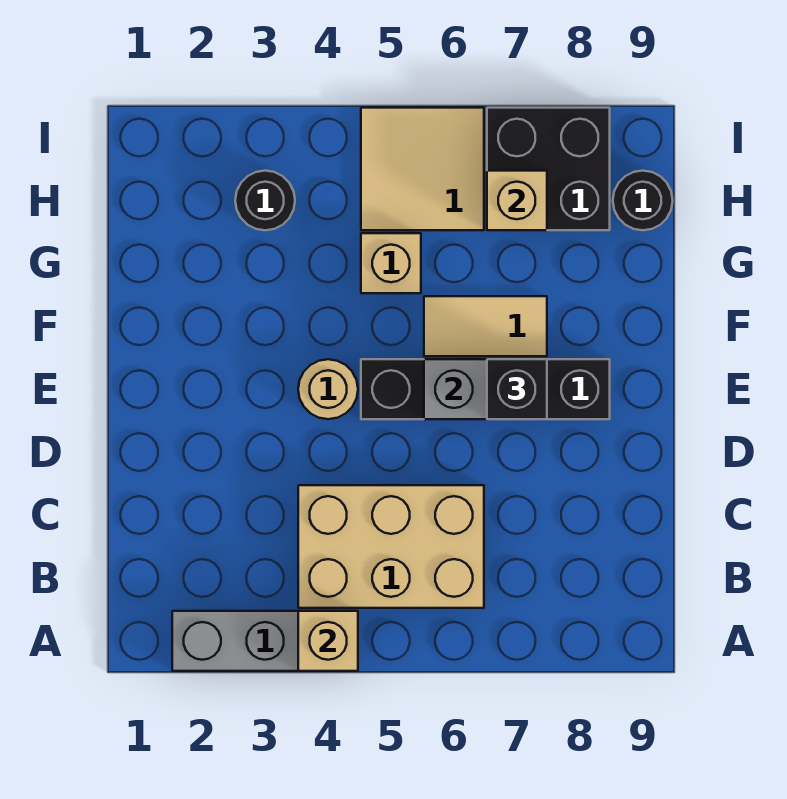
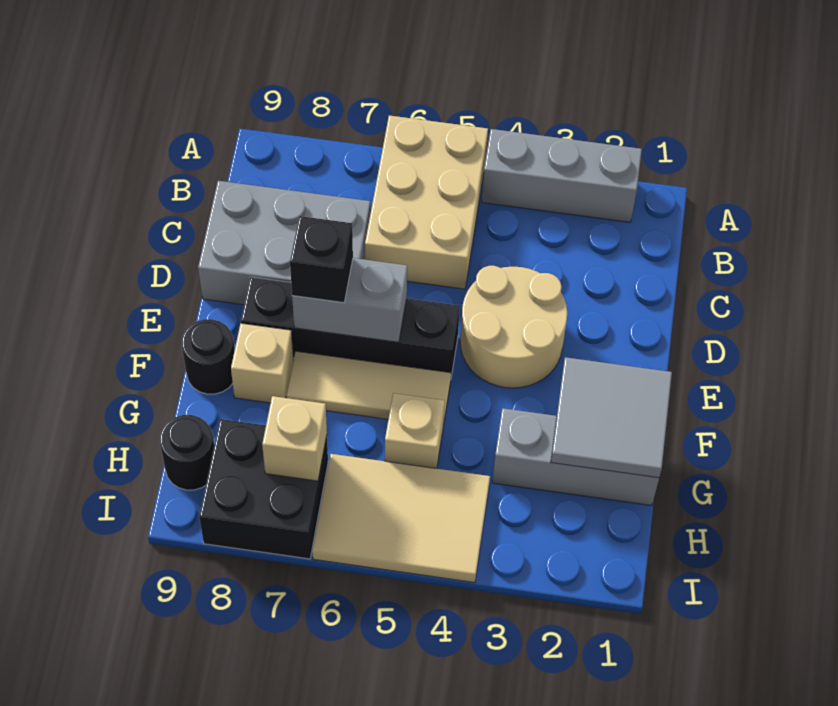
tan brick A4 level 2 -> tan brick F8 level 1
tan brick B4:C6 level 1 -> tan brick A5:C6 level 1
none -> grey brick C7:D9 level 1
tan round brick E4 level 1 -> tan round brick D3:E4 level 1
none -> grey tile F1:G2 level 2
tan tile F6:F7 level 1 -> tan tile F5:F7 level 1
none -> grey brick G1:G3 level 1
black round brick H3 level 1 -> black round brick F9 level 1
tan tile H5:I6 level 1 -> tan tile H4:I6 level 1

